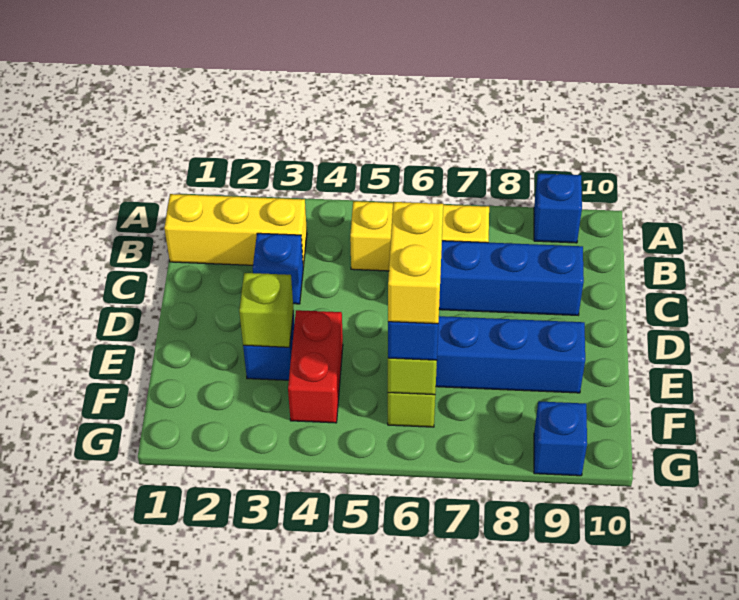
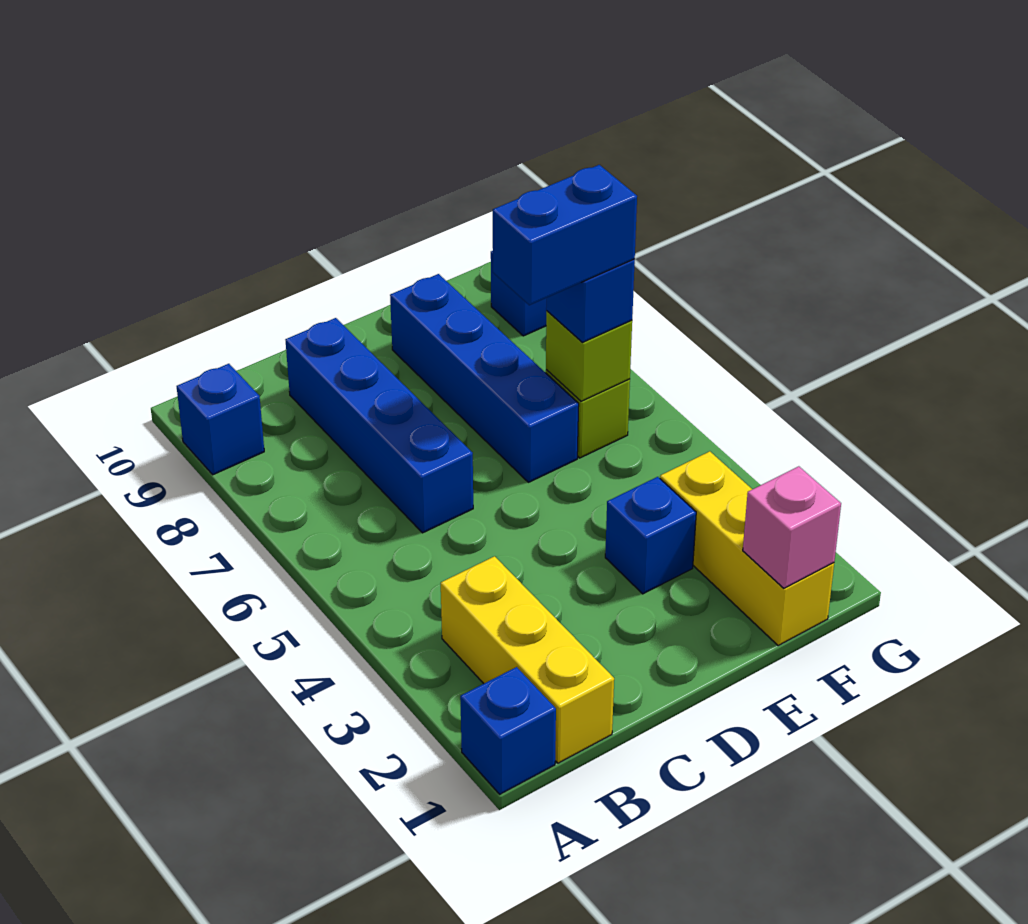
yellow brick B5:B7 level 1 -> yellow brick F1:F3 level 1
blue brick C3 level 1 -> blue brick A1 level 1
lime brick E3 level 2 -> none
red brick E4:F4 level 1 -> none
yellow brick E6:F6 level 4 -> blue brick E6:F6 level 4
none -> pink brick F1 level 2

